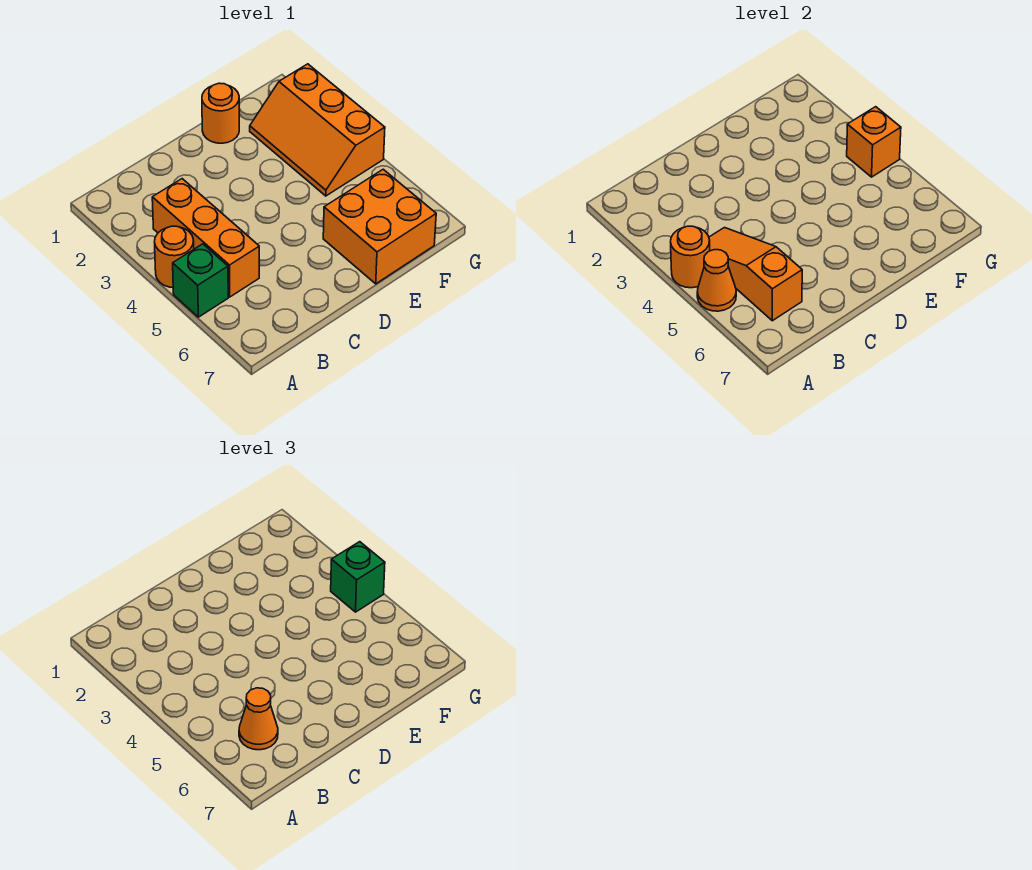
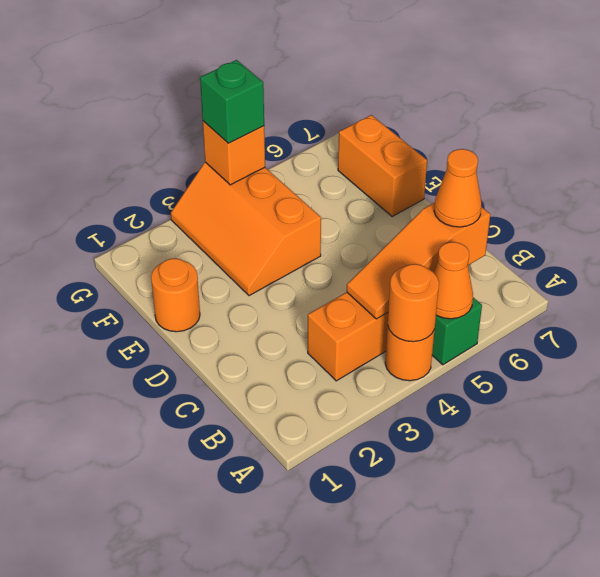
orange brick E6:F7 level 1 -> orange brick E7:F7 level 1
orange slope F2:G4 level 1 top G -> orange slope E3:G4 level 1 top 4

